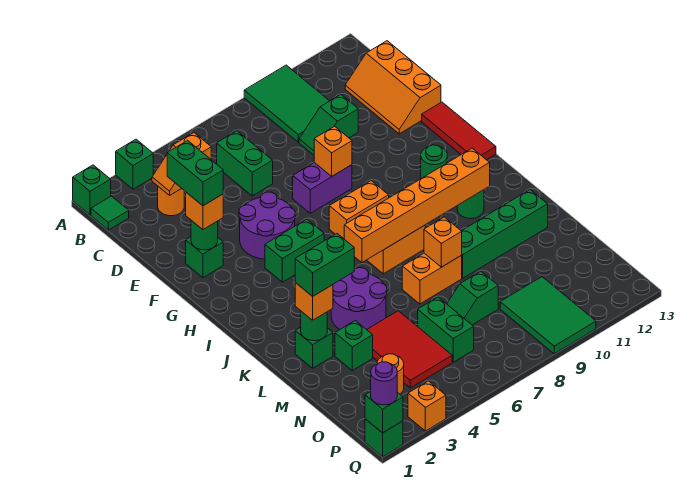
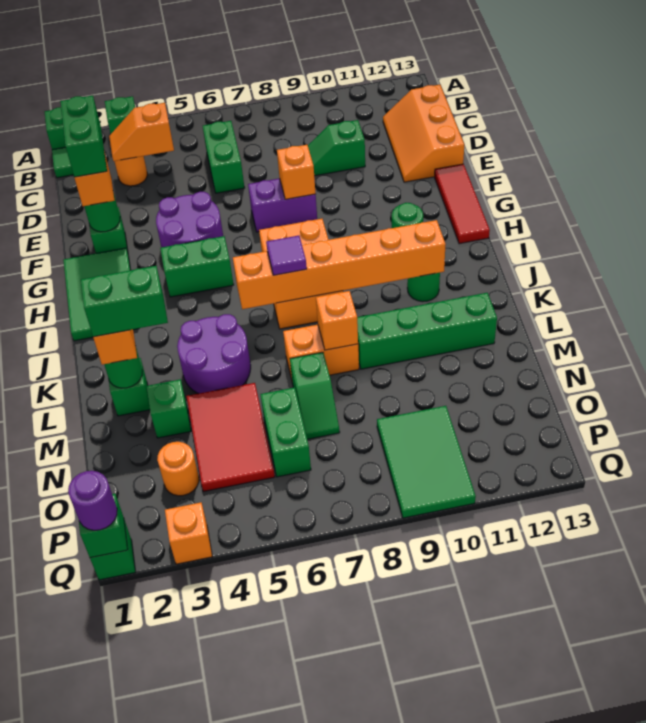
green tile A9:C10 level 1 -> green tile G1:I2 level 1
none -> purple tile J7 level 3
green slope N7:N8 level 1 top 8 -> green slope M7:N7 level 1 top M

